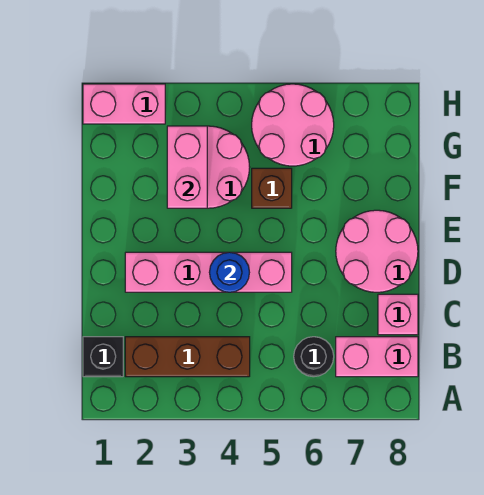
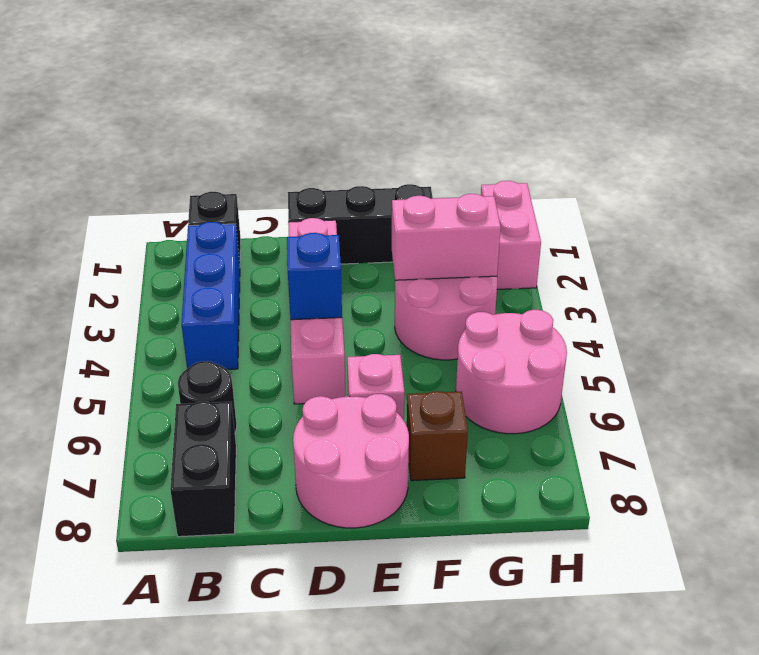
brown brick B2:B4 level 1 -> blue brick B2:B4 level 1
pink brick B7:B8 level 1 -> black brick B7:B8 level 1
pink brick C8 level 1 -> pink brick E6 level 1
none -> black brick D1:F1 level 1
blue round brick D4 level 2 -> blue brick D4 level 2
brown brick F5 level 1 -> brown brick F7 level 1

